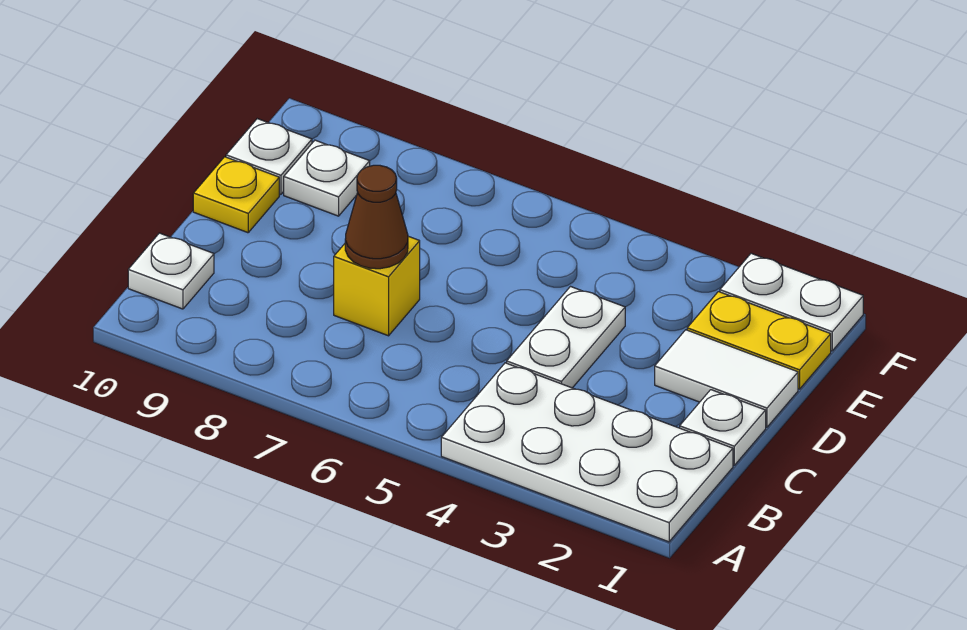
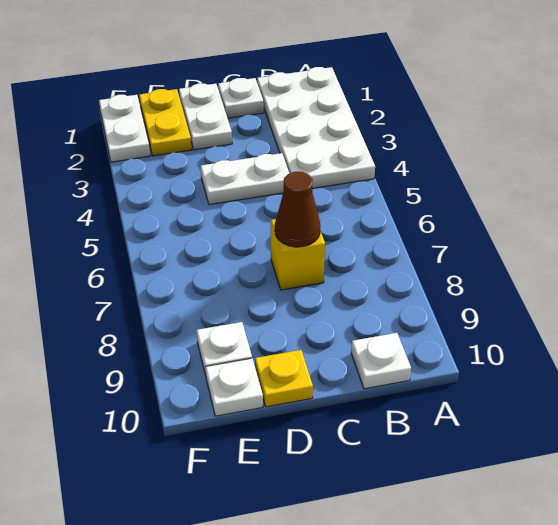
white tile D1:D2 level 1 -> white plate D1:D2 level 1

